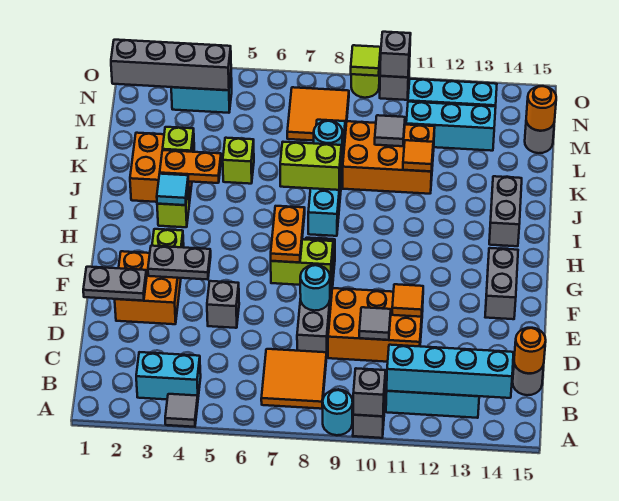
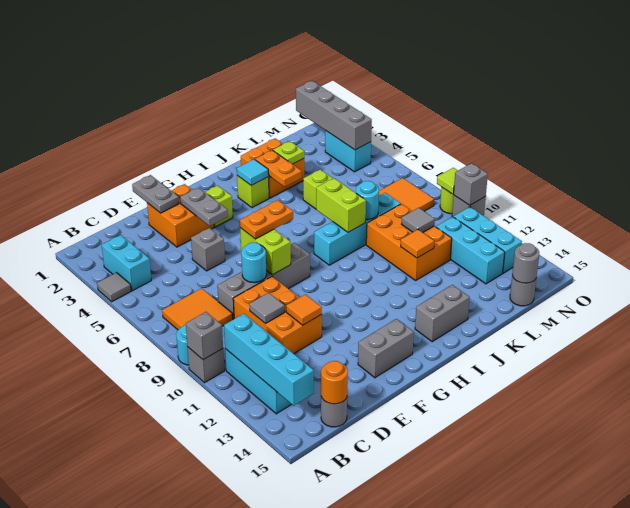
orange round brick M15 level 2 -> grey round brick M15 level 2

